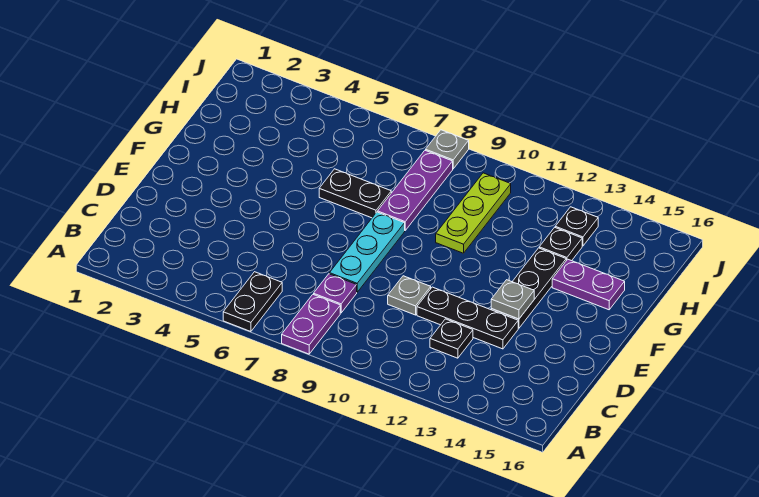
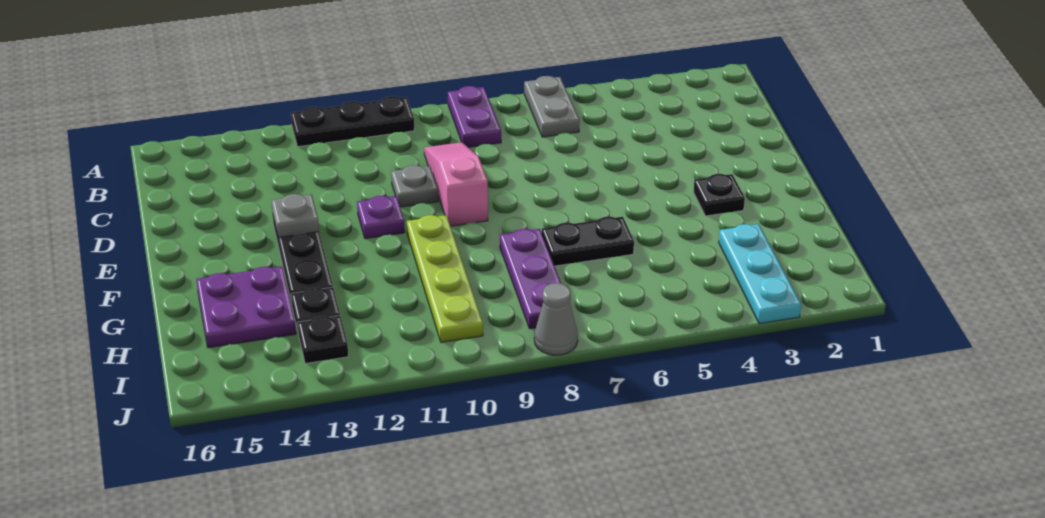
black plate A6:B6 level 1 -> grey plate A6:B6 level 1
purple plate C8 level 1 -> purple plate E11 level 1
none -> pink slope C9:E9 level 1 top E
black plate C12 level 1 -> black plate F3 level 1
cyan plate D8:F8 level 1 -> cyan plate H3:J3 level 1
black plate D11:D13 level 1 -> black plate A10:A12 level 1
lime plate G10:I10 level 1 -> lime plate F10:I10 level 1
purple plate G14:G15 level 1 -> purple plate G14:H15 level 1
grey plate J8 level 1 -> grey cone J8 level 1

